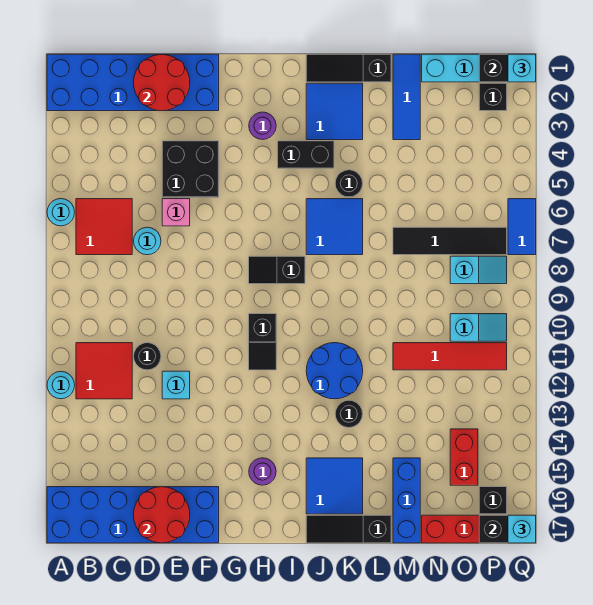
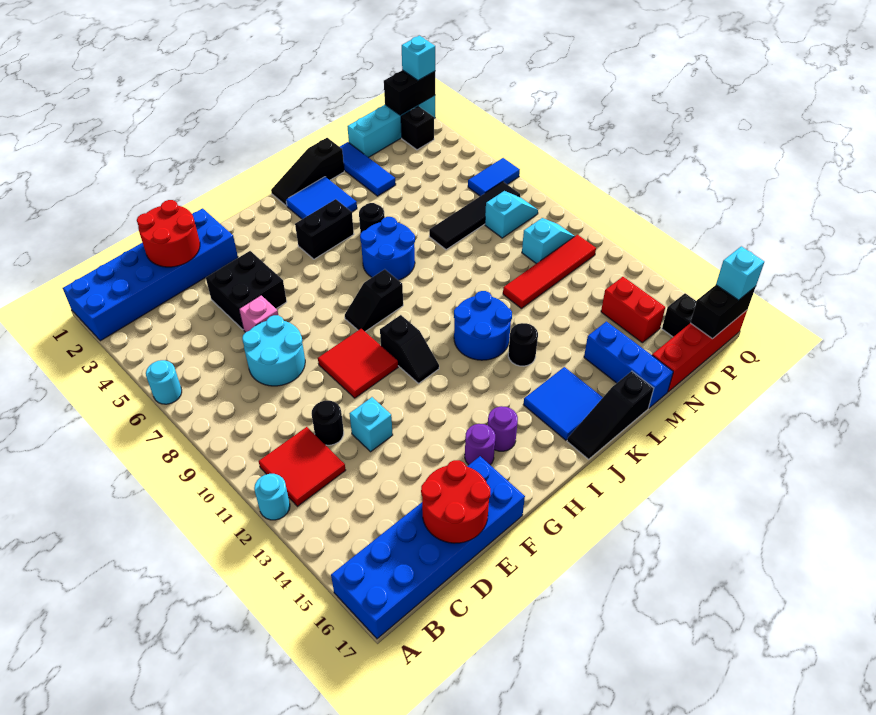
red tile B6:C7 level 1 -> red tile F9:G10 level 1
cyan round brick D7 level 1 -> cyan round brick D7:E8 level 1
purple round brick H3 level 1 -> purple round brick G15 level 1
blue tile J6:K7 level 1 -> blue round brick J6:K7 level 1
blue tile Q6:Q7 level 1 -> blue tile P6:Q6 level 1

